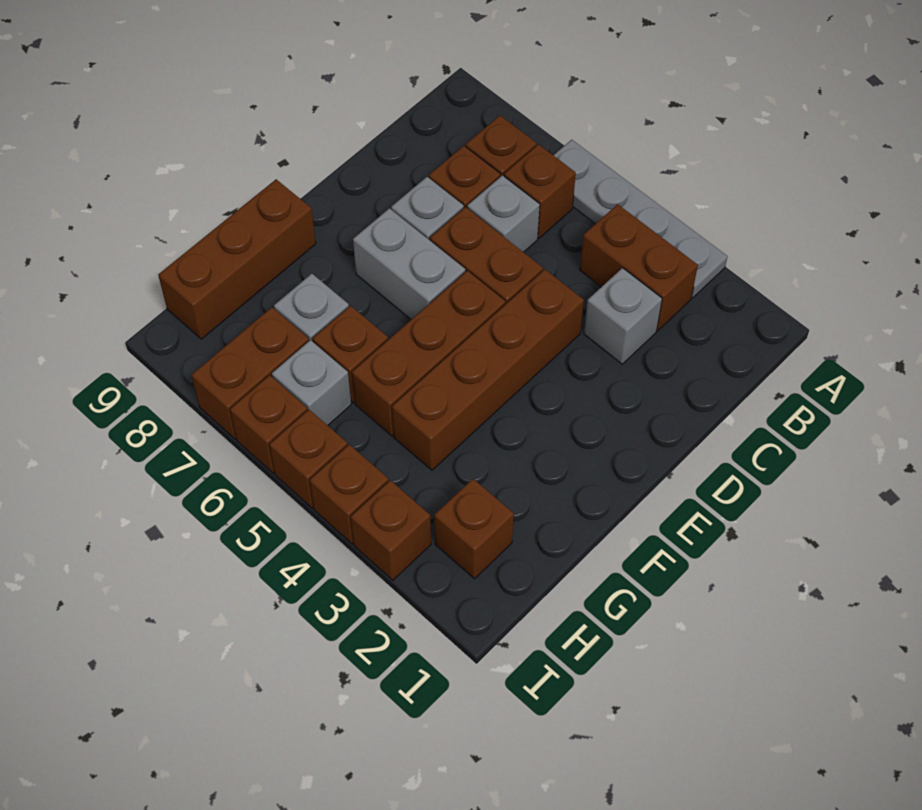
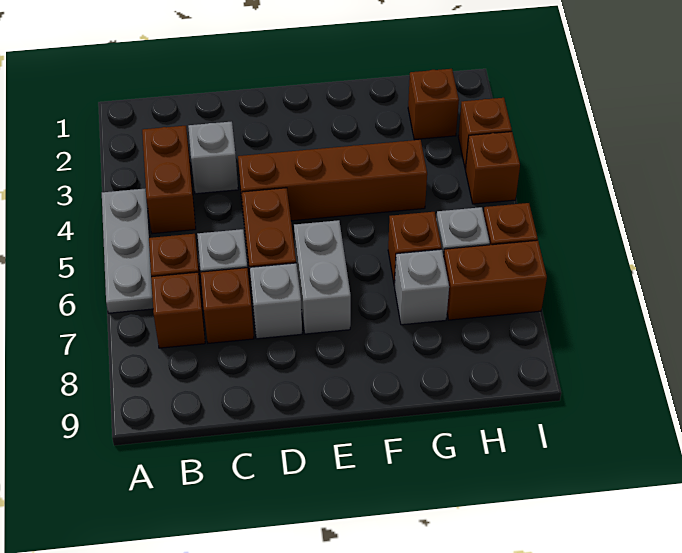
grey plate A3:A6 level 1 -> grey plate A4:A6 level 1
brown brick E5:G5 level 1 -> none
brown brick F9:H9 level 1 -> none
brown brick I5 level 1 -> none

